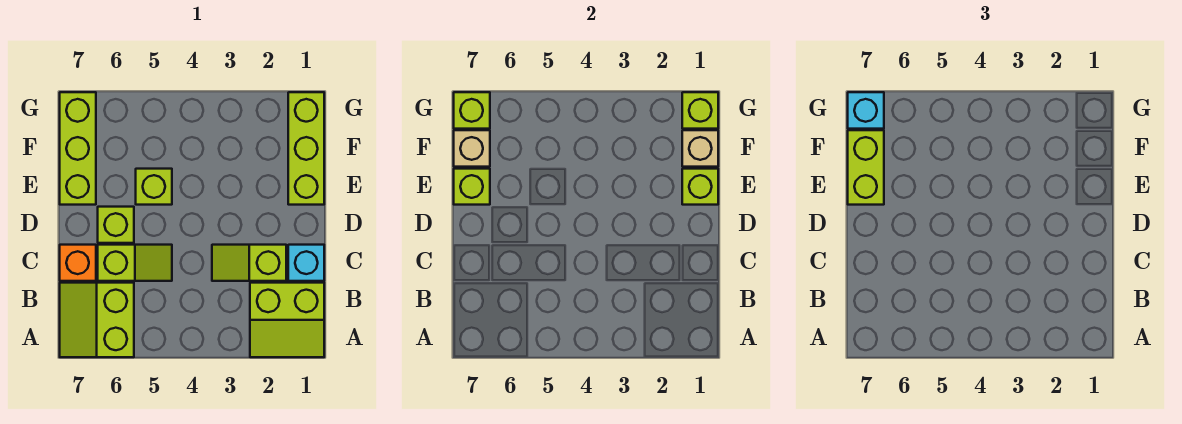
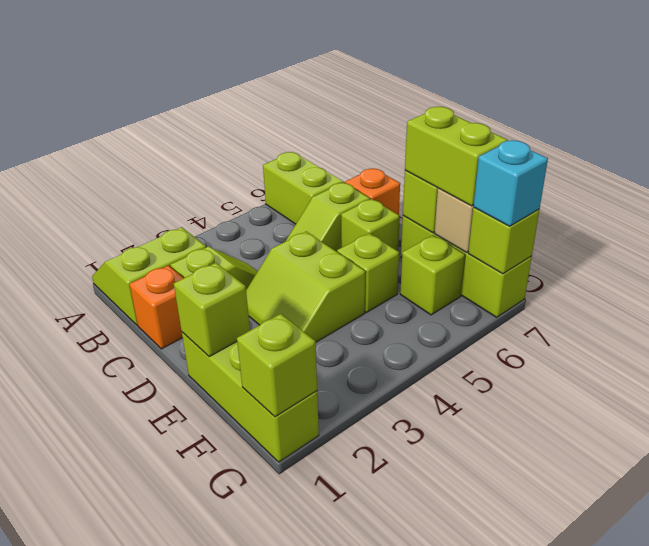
cyan brick C1 level 1 -> orange brick C1 level 1
none -> lime slope D3:E4 level 1 top 4
tan brick F1 level 2 -> none
none -> lime brick F6 level 1

